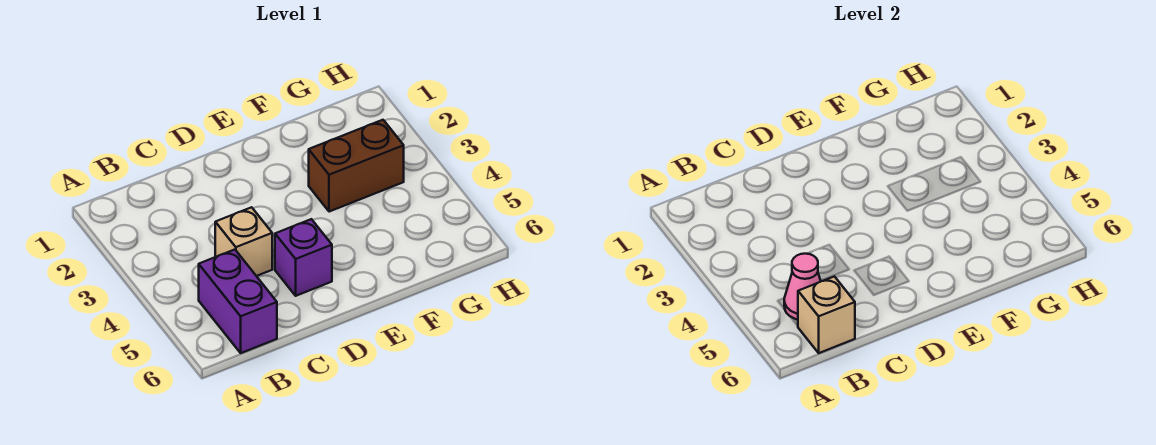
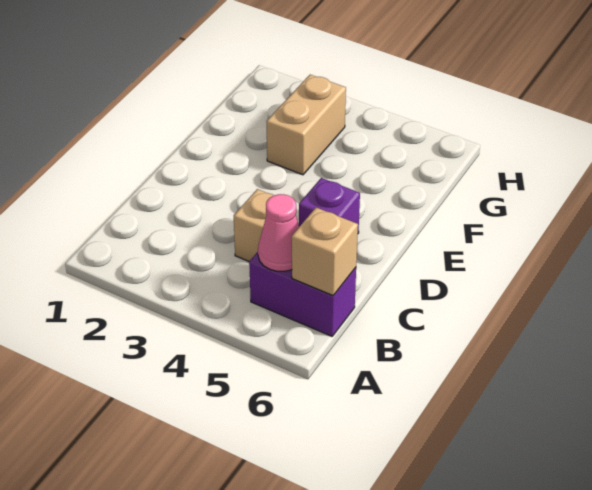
brown brick F3:G3 level 1 -> tan brick F3:G3 level 1

